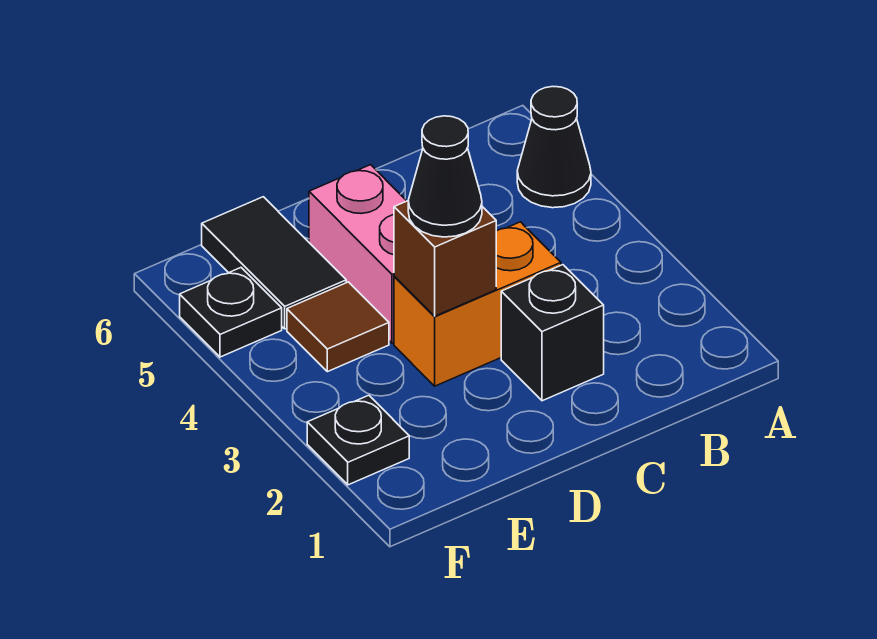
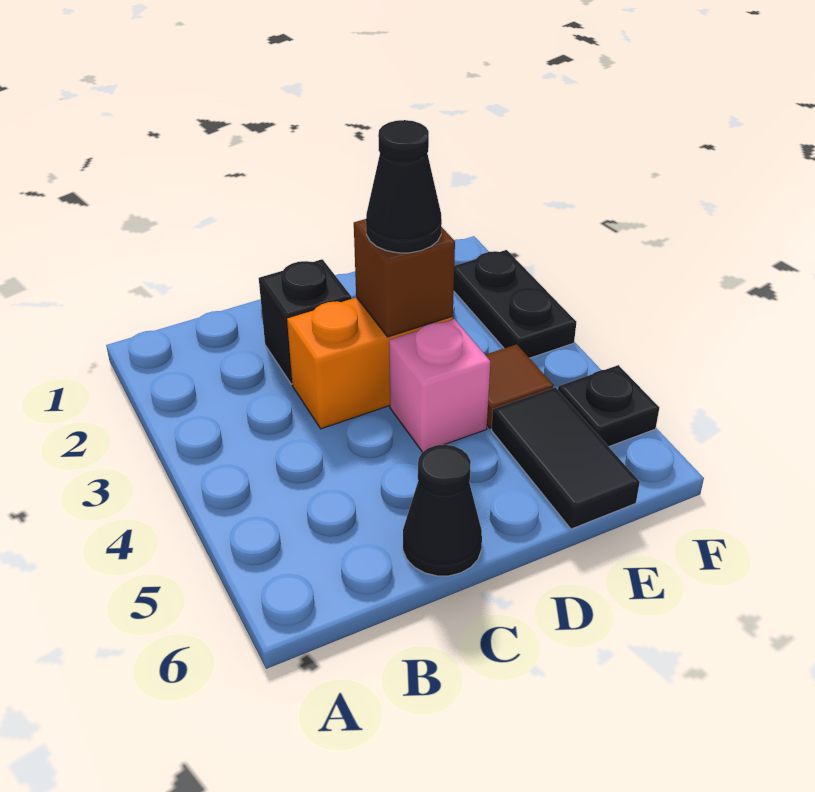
black cone A5 level 1 -> black cone C6 level 1
pink brick D4:D5 level 1 -> pink brick D4 level 1
black plate F2 level 1 -> black plate F2:F3 level 1

